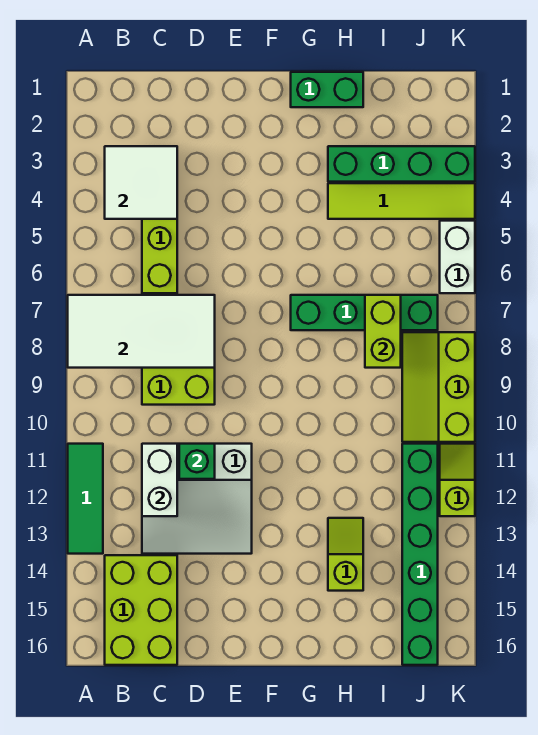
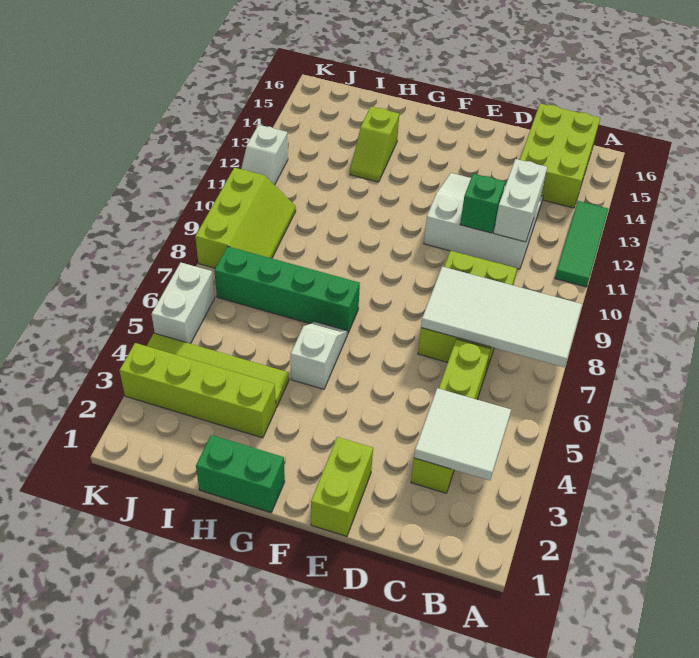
none -> white slope G5:G6 level 1 top 5
green brick H3:K3 level 1 -> lime brick H3:K3 level 1
lime brick I7:I8 level 2 -> lime brick E1:E2 level 1
green brick J11:J16 level 1 -> none
lime slope K11:K12 level 1 top 12 -> white slope K11:K12 level 1 top 12

